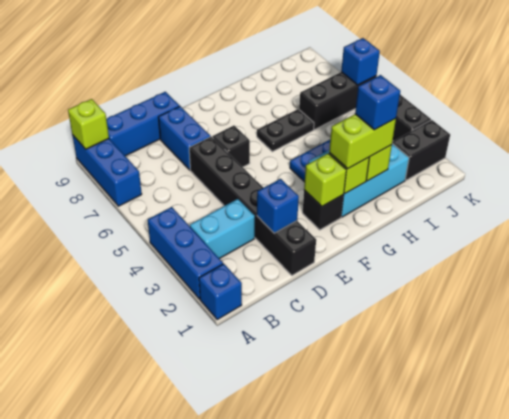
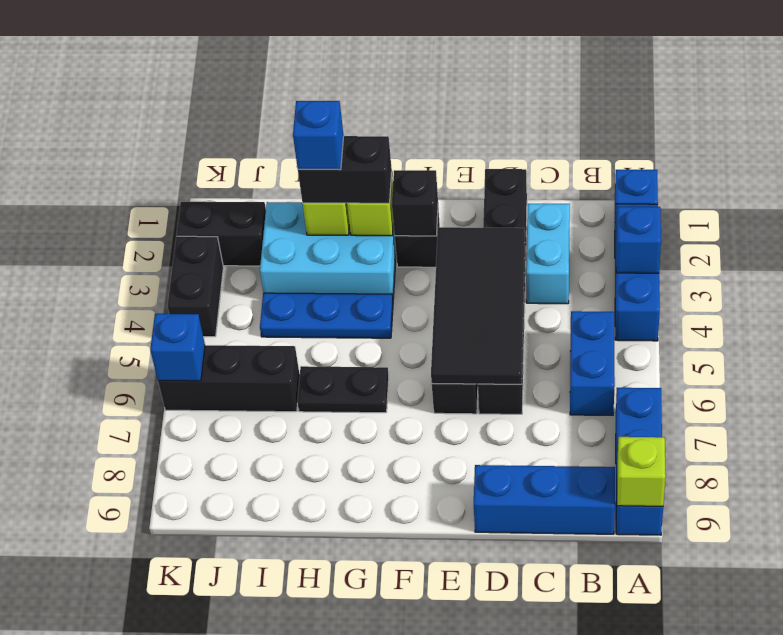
cyan brick B3:C3 level 1 -> cyan brick C2:C3 level 1
blue brick D2 level 2 -> blue brick A3 level 2
none -> black tile D3:E6 level 2
blue brick D7:D8 level 1 -> blue brick B5:B6 level 1
lime brick F2 level 2 -> black brick F2 level 2
lime brick G2:H2 level 3 -> black brick G2:H2 level 3

